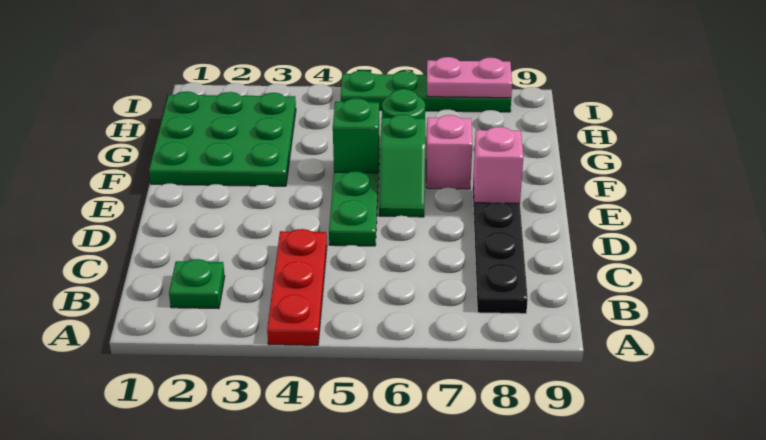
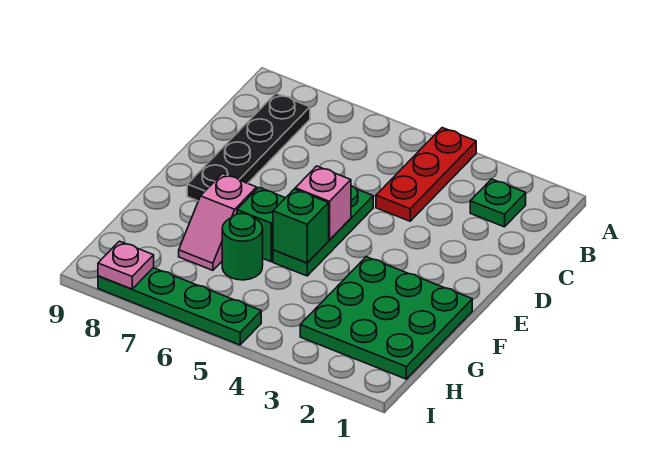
pink brick E8 level 2 -> pink brick E5 level 2
pink plate I7:I8 level 2 -> pink plate I8 level 2

